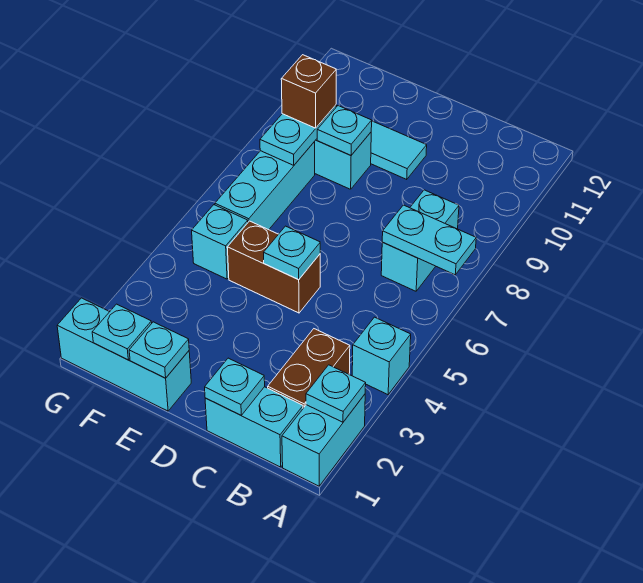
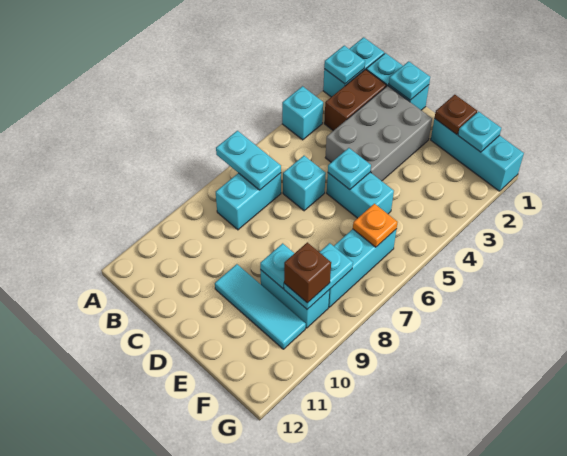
none -> grey brick C2:D4 level 1
brown brick D5:E5 level 1 -> cyan brick D5:E5 level 1
cyan plate E1 level 2 -> brown plate E1 level 2
cyan brick F5 level 1 -> cyan brick C6 level 1
none -> orange plate F6 level 2

